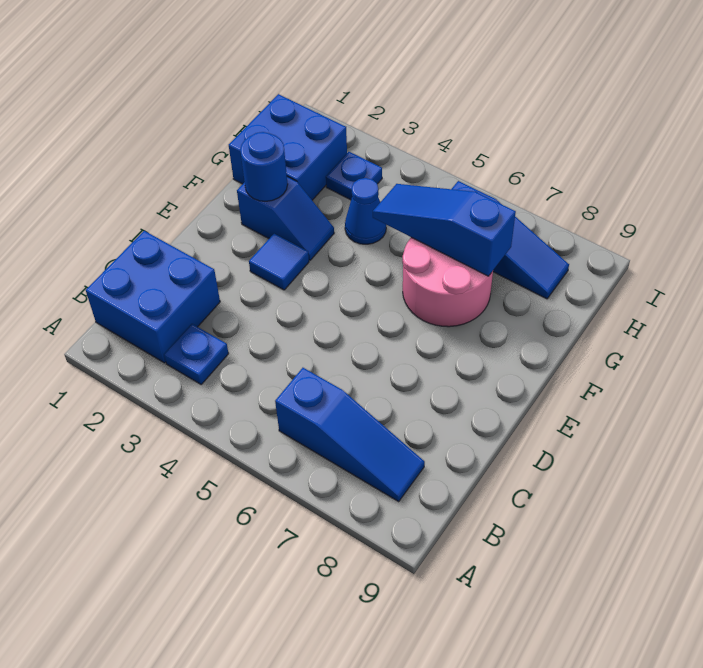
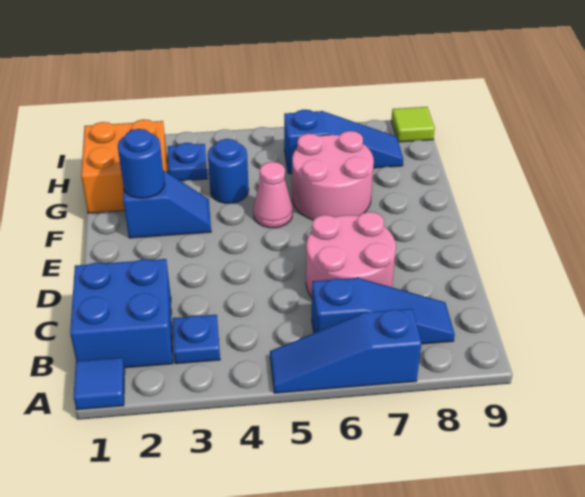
none -> pink round brick C6:D7 level 1
blue tile E3 level 1 -> blue tile A1 level 1
none -> pink cone F5 level 1
blue brick G1:H2 level 1 -> orange brick G1:H2 level 1
blue cone G4 level 1 -> blue round brick G4 level 1
blue slope G5:G7 level 2 top 7 -> blue slope A5:A7 level 1 top 7
none -> lime tile I9 level 1

